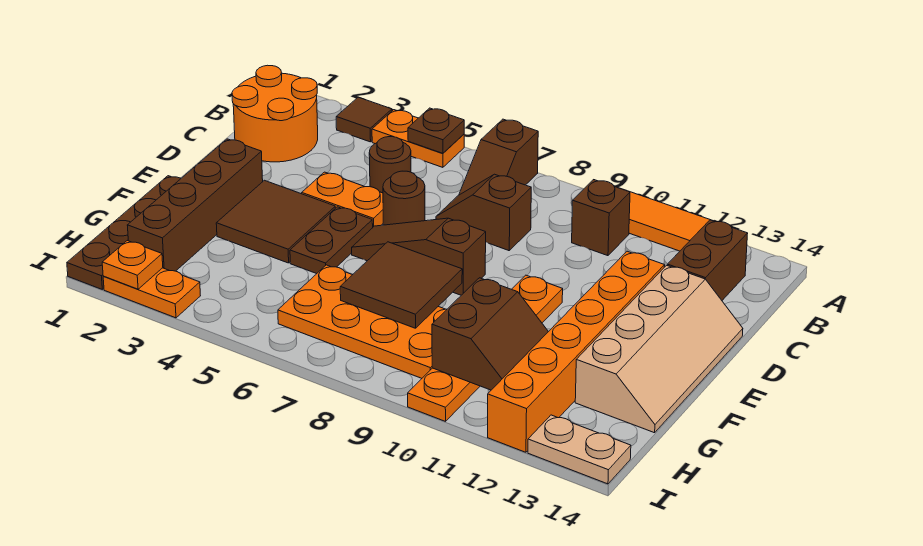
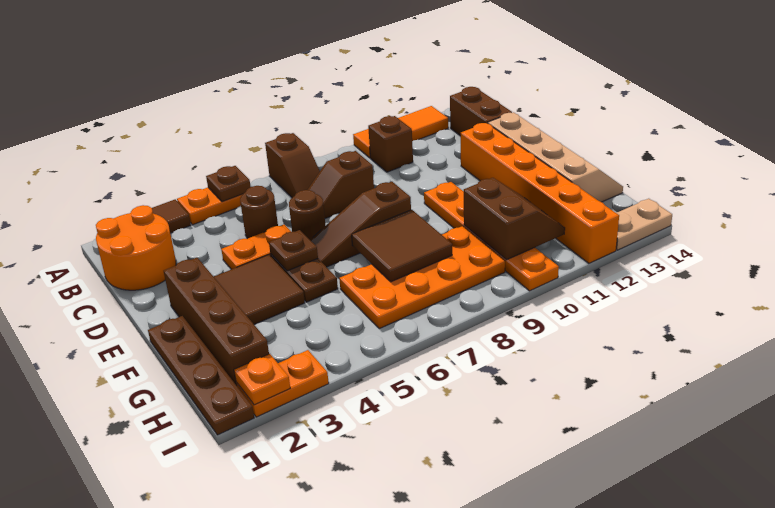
none -> brown plate E5 level 2

